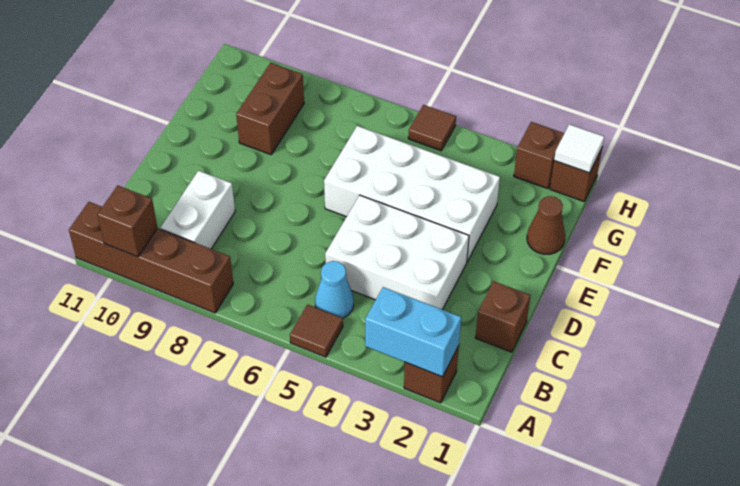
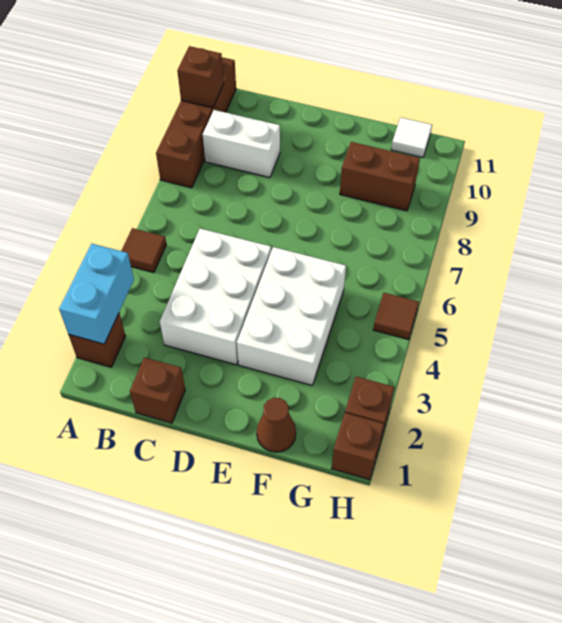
cyan cone B5 level 1 -> none
white brick E3:F6 level 1 -> white brick E3:F5 level 1
white tile H1 level 2 -> white tile G11 level 1

